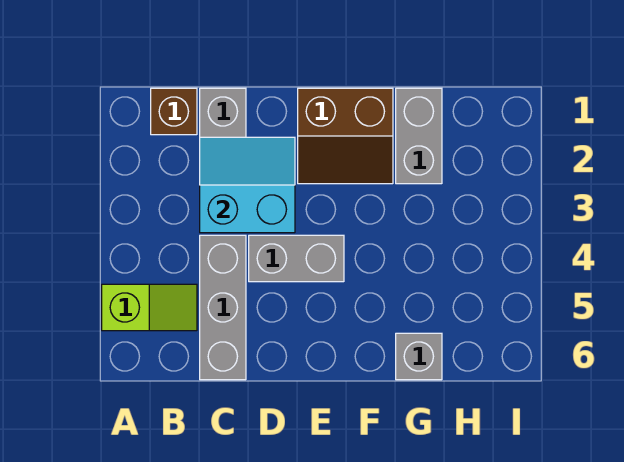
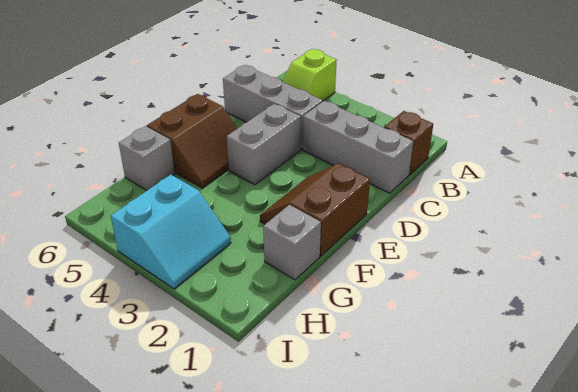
cyan slope C2:D3 level 2 top 3 -> cyan slope H3:I4 level 1 top 4
none -> brown slope E5:F6 level 1 top 6
grey brick G1:G2 level 1 -> grey brick G1 level 1

